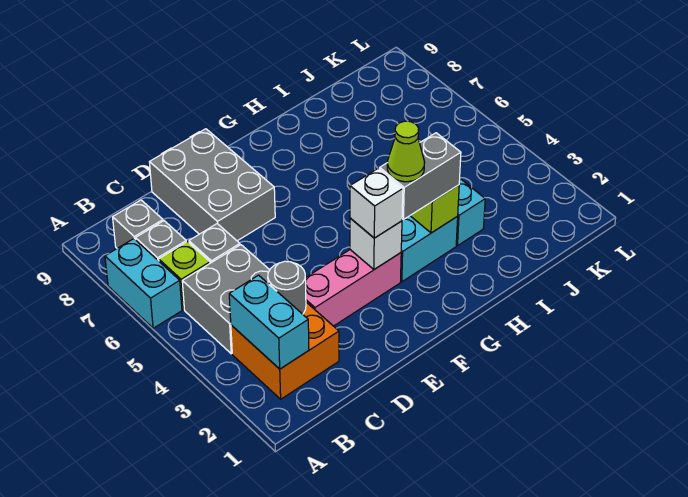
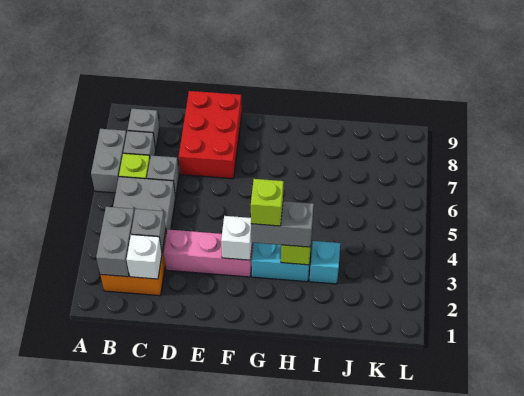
cyan brick A6:A7 level 1 -> grey brick A6:A7 level 1
cyan brick B2:B3 level 2 -> grey brick B2:B3 level 2
grey round brick C3 level 2 -> grey brick C3 level 2
grey brick D7:E9 level 1 -> red brick D7:E9 level 1
white brick F3 level 3 -> white brick C2 level 2
lime cone G3 level 4 -> lime brick G3 level 4

